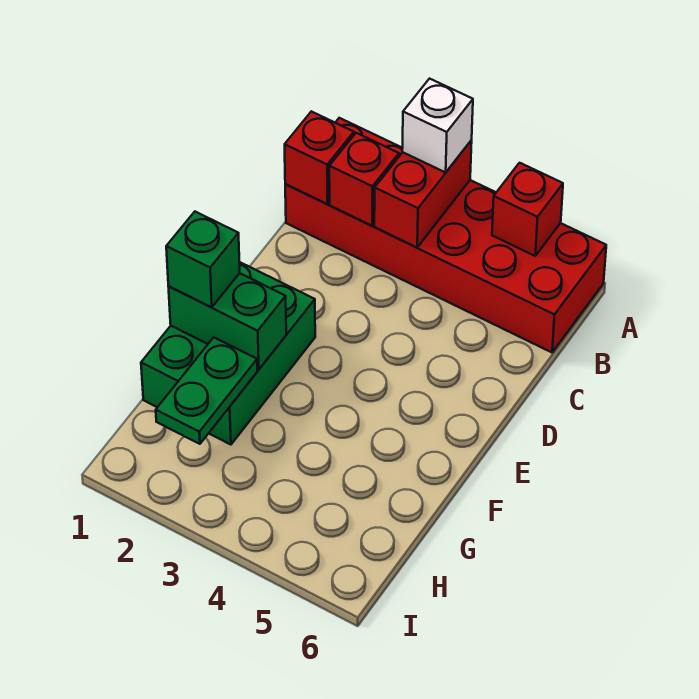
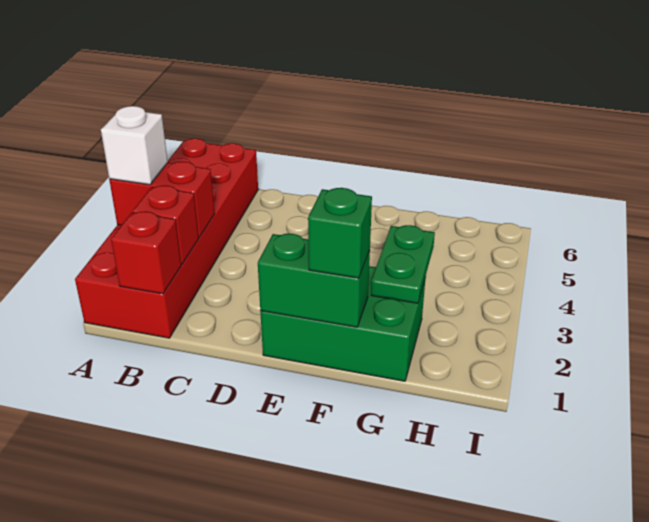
red brick A5 level 2 -> none
green brick F1:F2 level 2 -> green brick E1:F1 level 2
green plate G2:H2 level 2 -> green plate G2:G3 level 2

